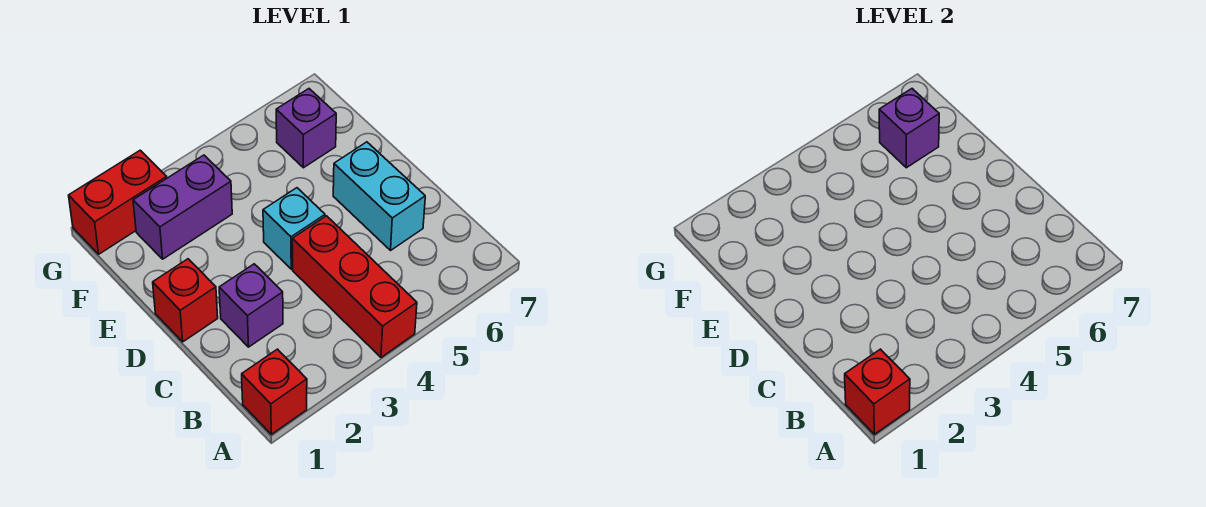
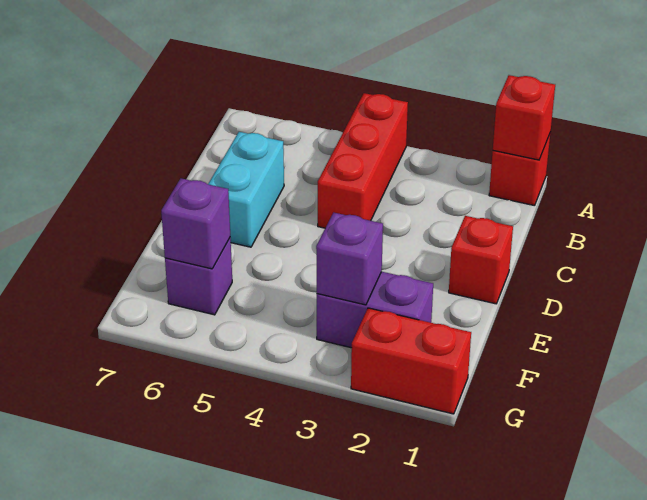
purple brick C2 level 1 -> purple brick F3 level 2
cyan brick D4 level 1 -> none

